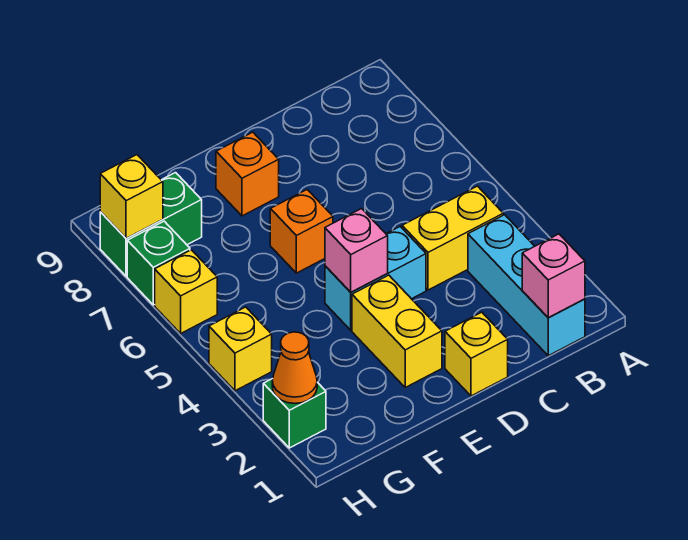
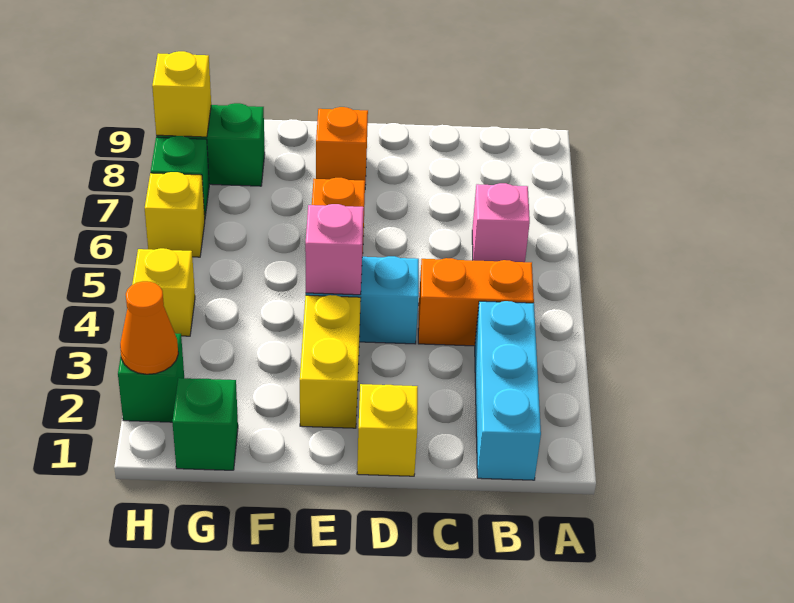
pink brick B1 level 2 -> pink brick B6 level 1
yellow brick B4:C4 level 1 -> orange brick B4:C4 level 1
none -> green brick G1 level 1

